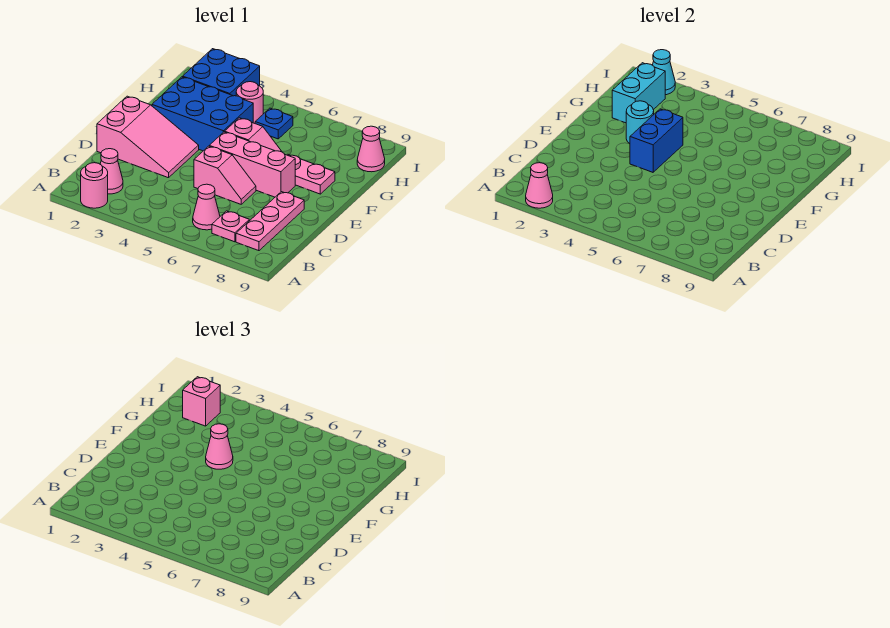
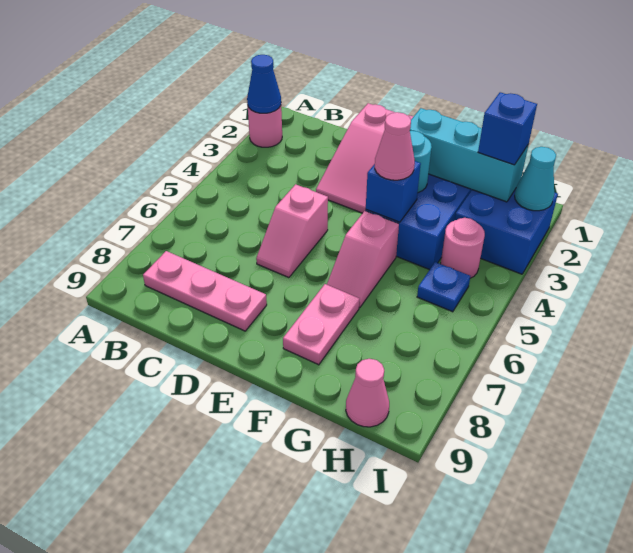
pink cone A2 level 2 -> blue cone A2 level 2
pink cone B2 level 1 -> none
pink cone B6 level 1 -> none
pink plate B7 level 1 -> none
blue brick E4:F4 level 2 -> blue brick F4 level 2
pink brick E5:E7 level 1 -> none
cyan brick G2:H2 level 2 -> cyan brick F2:H2 level 2
pink brick H2 level 3 -> blue brick H2 level 3

